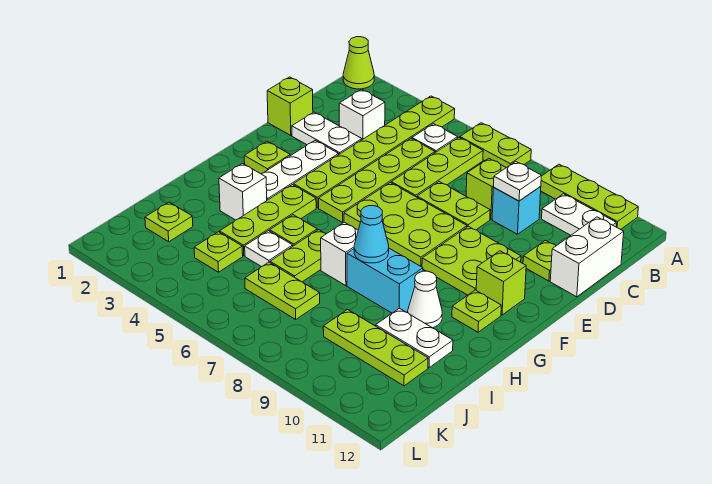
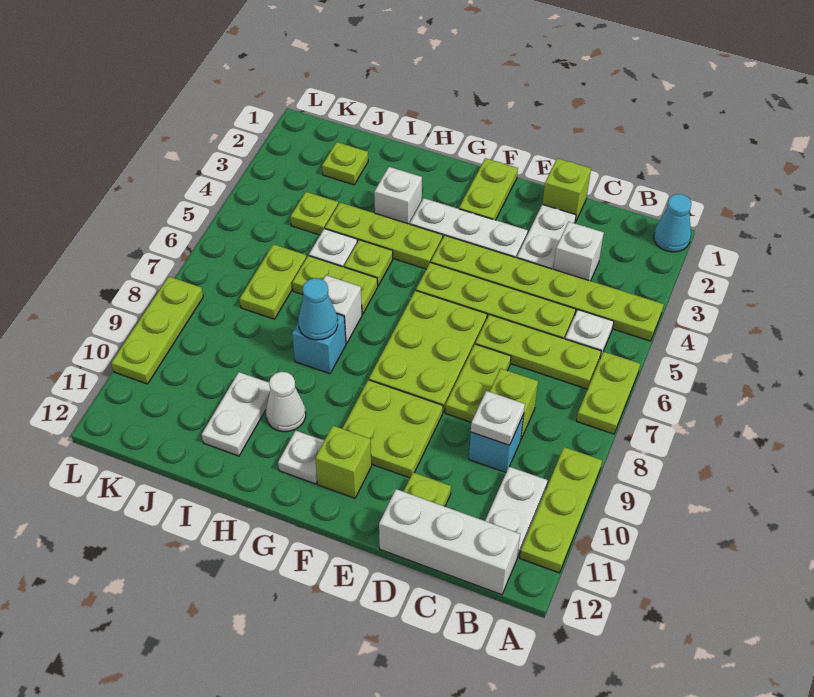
lime cone A1 level 1 -> cyan cone A1 level 1
white brick C12:D12 level 1 -> white brick B12:D12 level 1
lime plate F2 level 1 -> lime plate F1:F2 level 1
lime plate G11 level 1 -> white plate G11 level 1
cyan brick H8:H9 level 1 -> cyan brick H8 level 1
lime plate J9:J11 level 1 -> lime plate L8:L10 level 1

